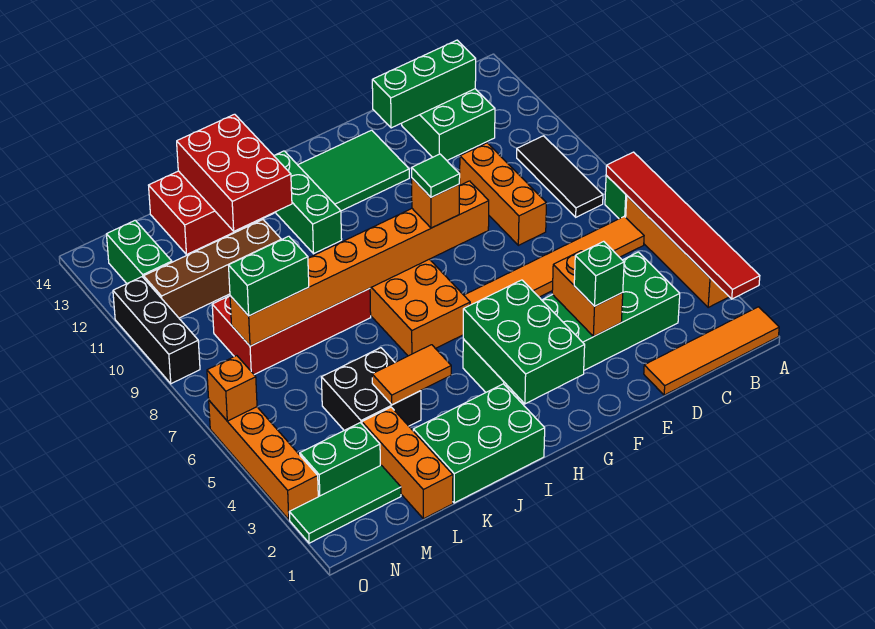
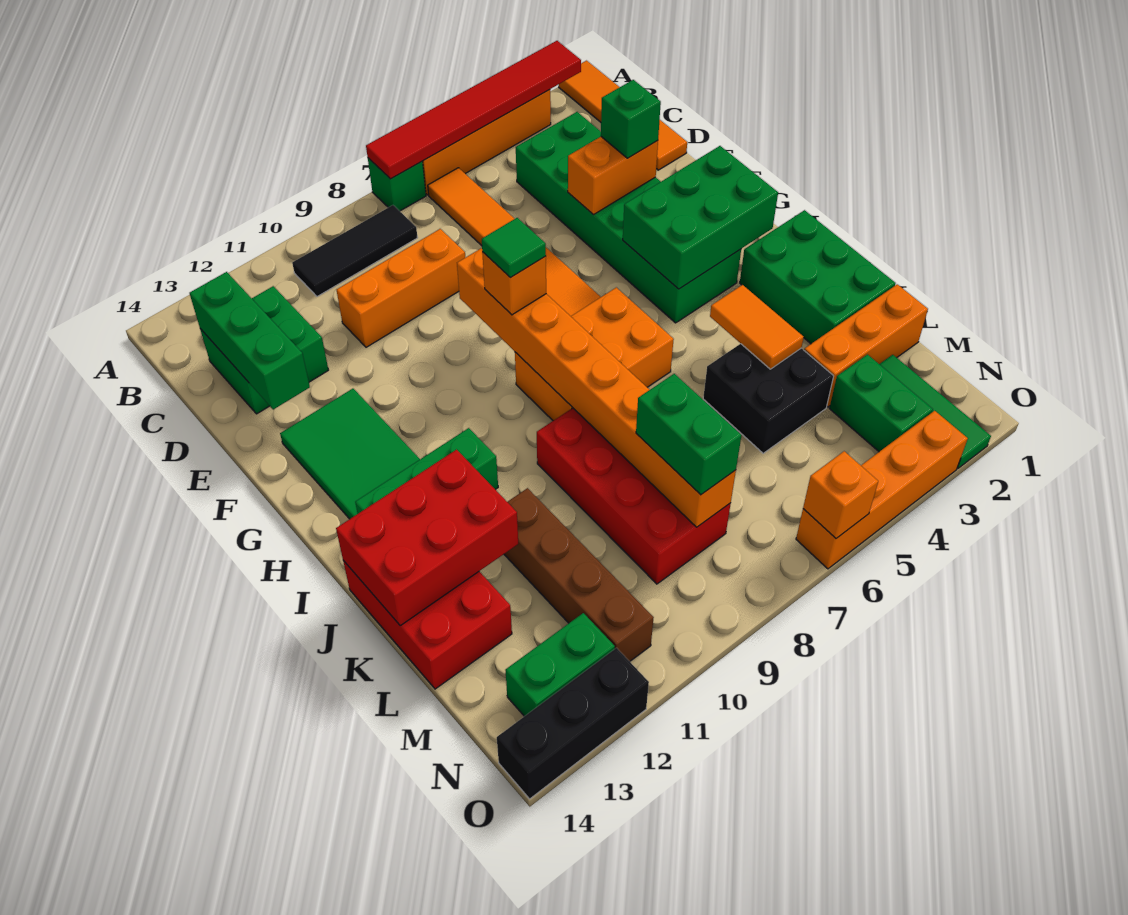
black brick O9:O11 level 1 -> black brick O12:O14 level 1

